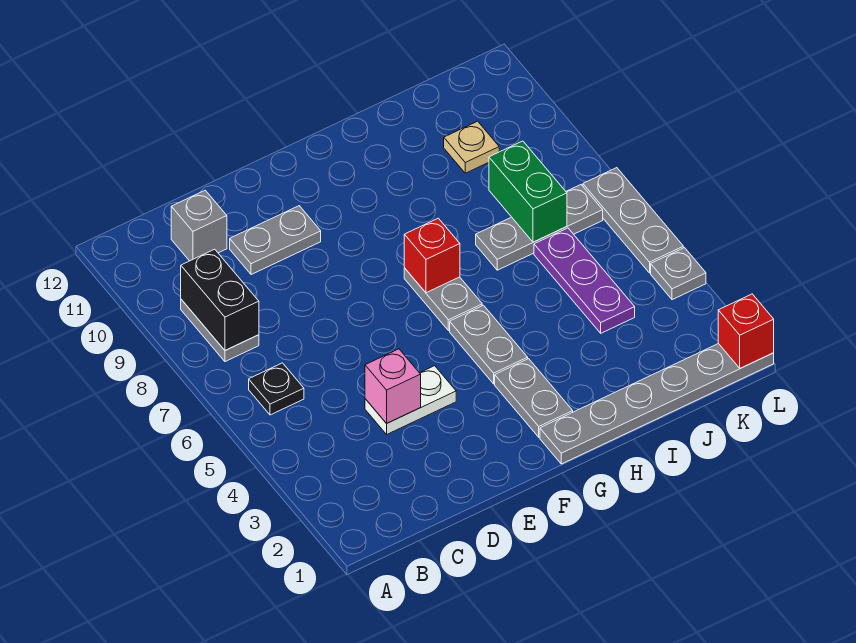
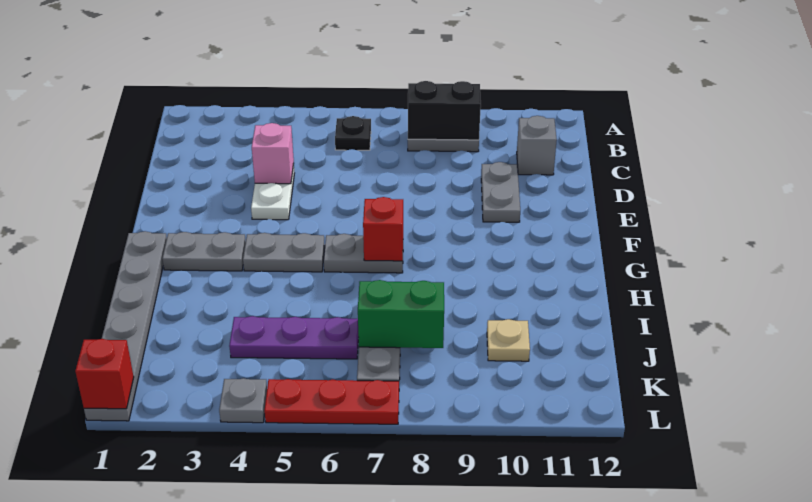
grey plate L5:L7 level 1 -> red plate L5:L7 level 1

